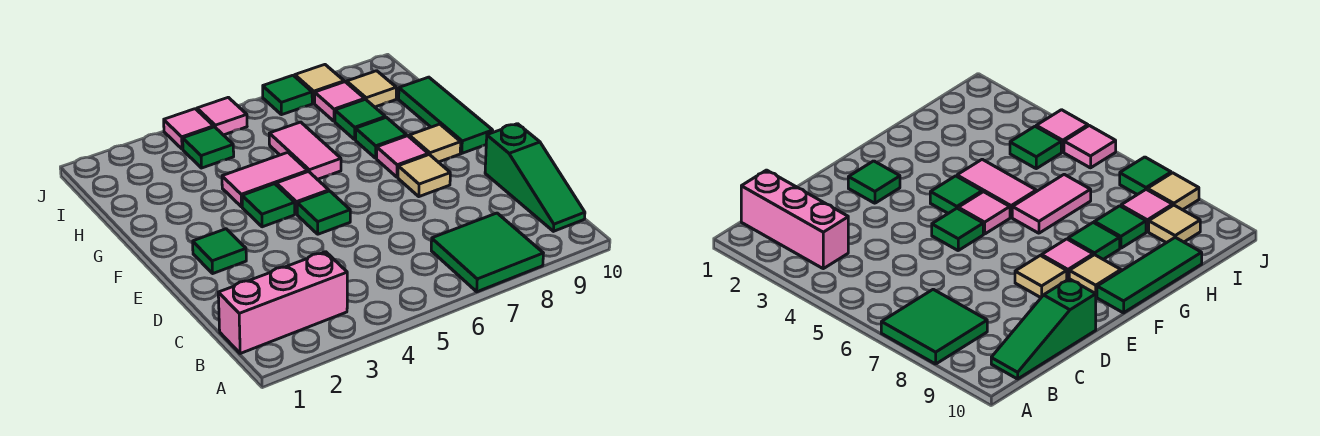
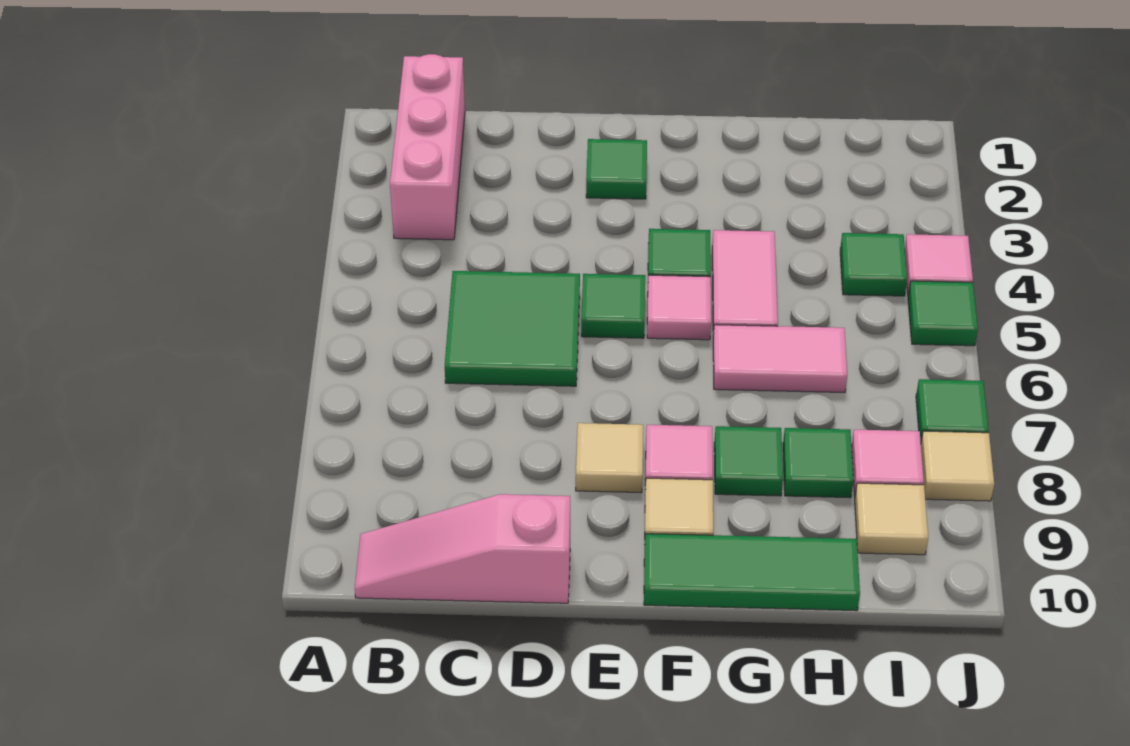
green tile A7:B8 level 1 -> green tile C5:D6 level 1
green slope B10:D10 level 1 top D -> pink slope B10:D10 level 1 top D
pink tile J5 level 1 -> green tile J5 level 1

